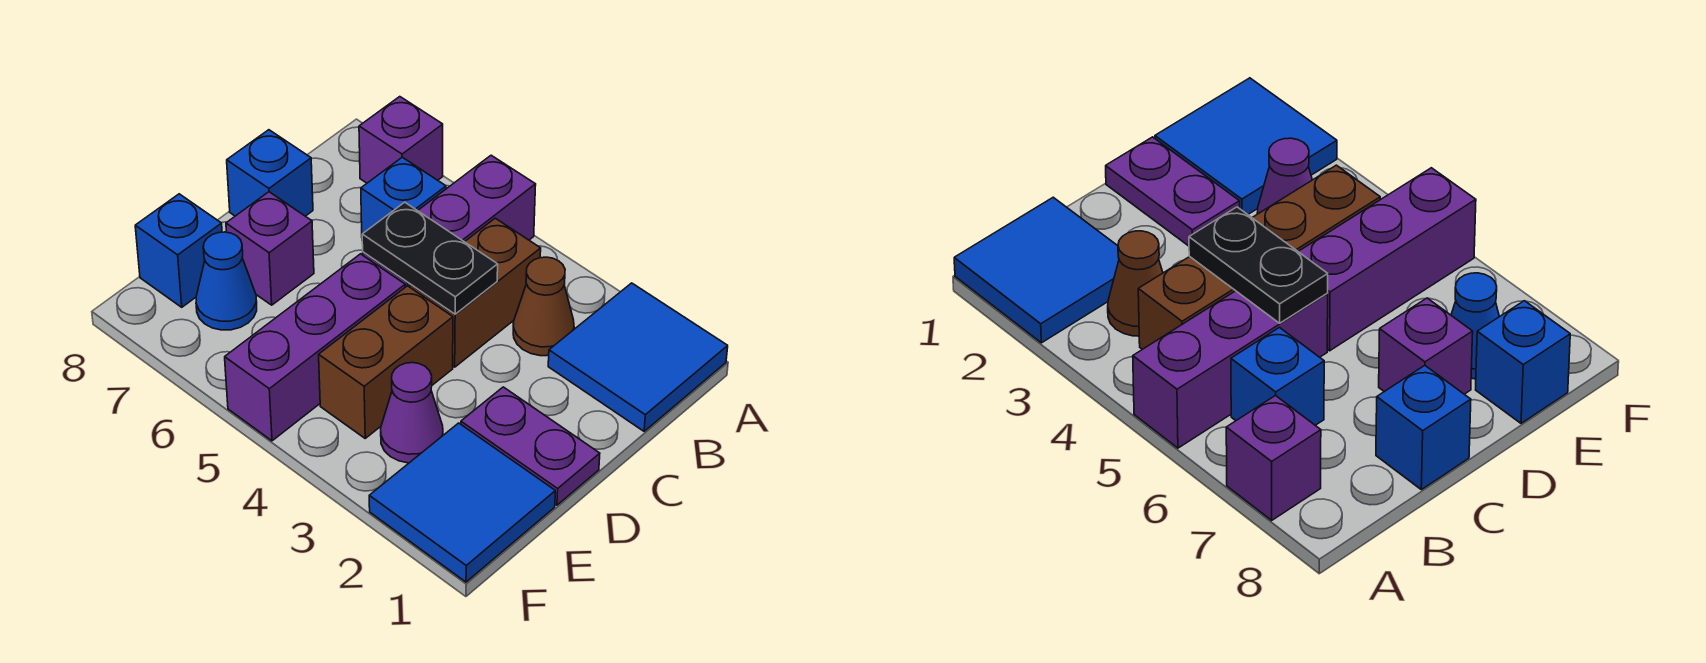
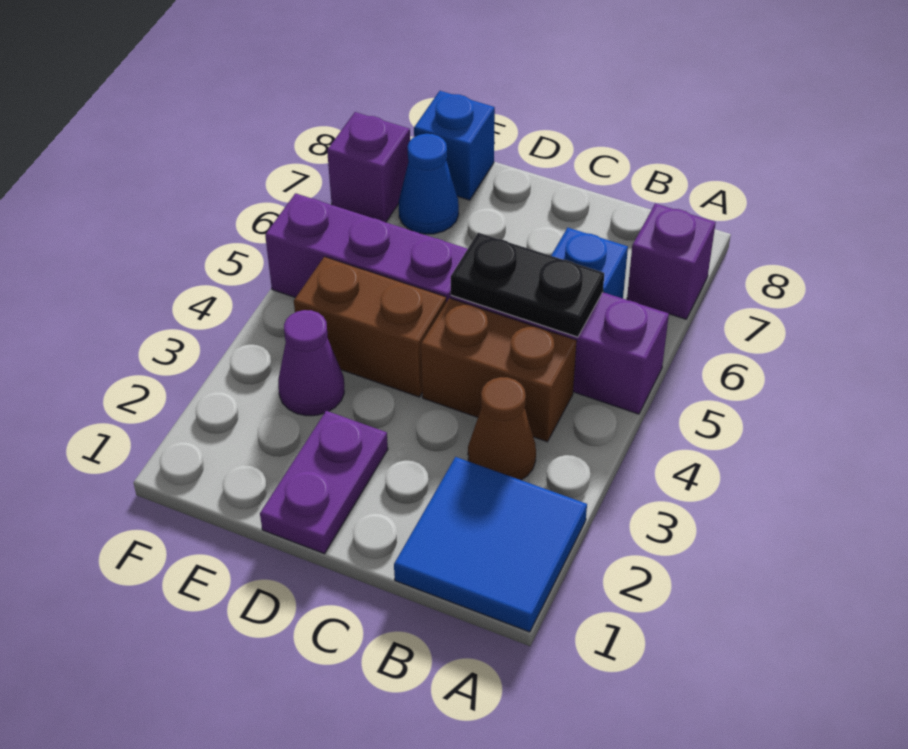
black plate C4:C5 level 2 -> black plate B5:C5 level 2
blue brick C8 level 1 -> none
purple brick D7 level 1 -> purple brick F7 level 1
blue tile E1:F2 level 1 -> none

